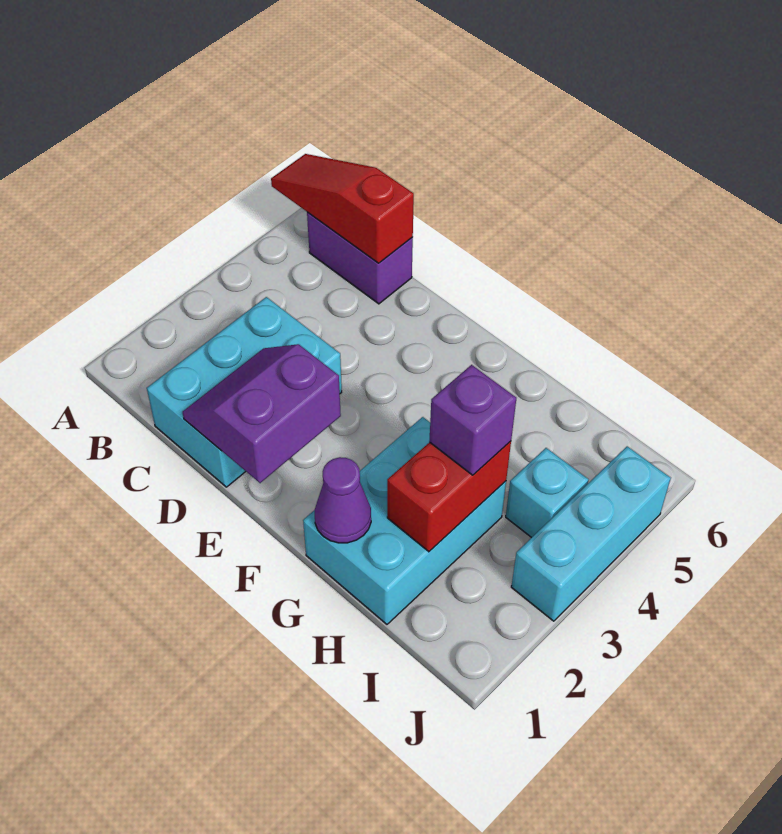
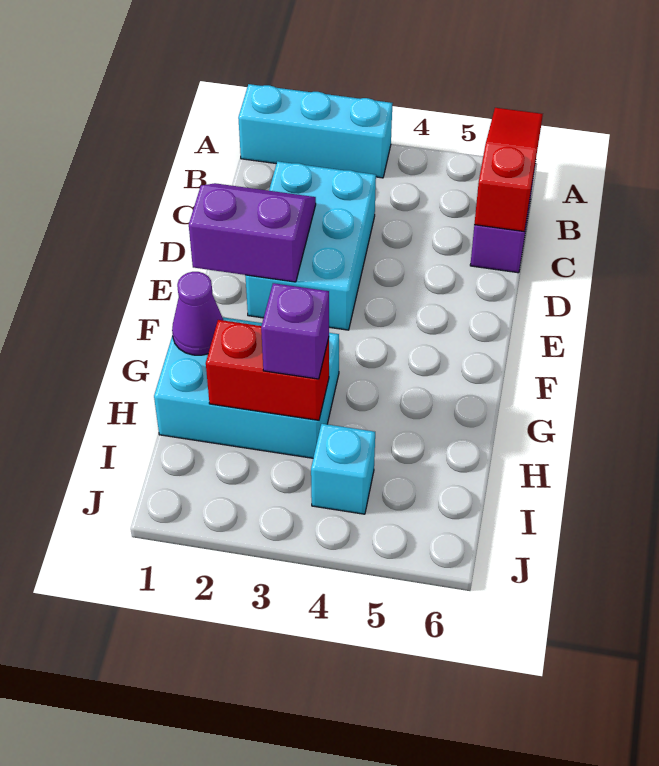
cyan brick C1:D3 level 1 -> cyan brick C2:E3 level 1
cyan brick J3:J5 level 1 -> cyan brick A1:A3 level 1

